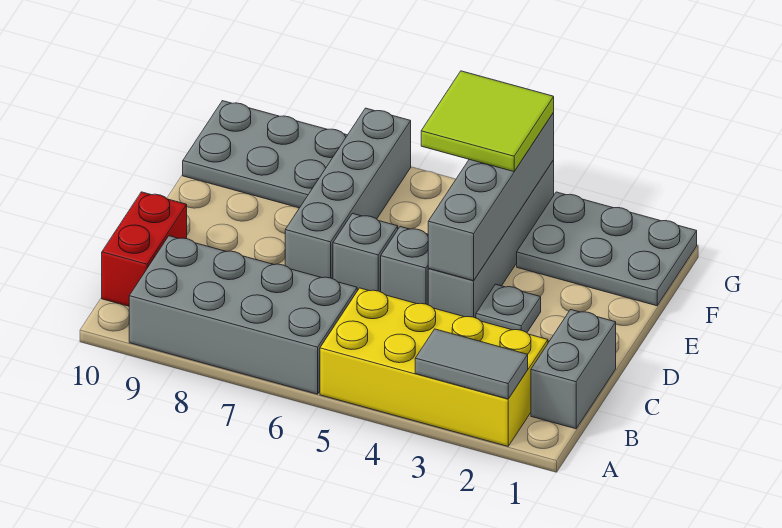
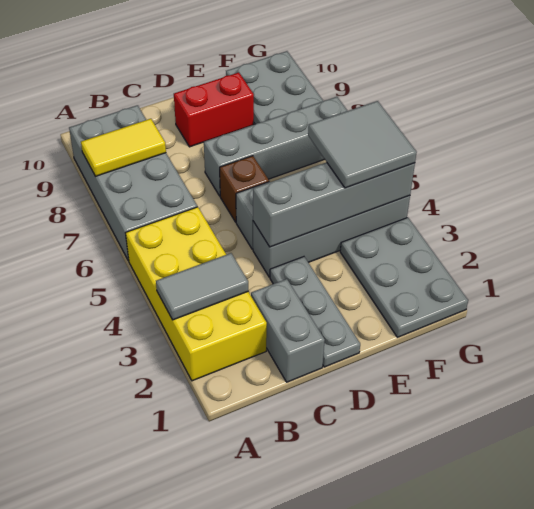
grey tile A2:A3 level 2 -> grey tile A3:B3 level 2
none -> yellow tile A8:B8 level 2
grey brick B1:C1 level 1 -> grey brick C1:C2 level 1
red brick B10:C10 level 1 -> red brick D9:E9 level 1
grey plate D3 level 1 -> grey plate D1:D3 level 1
grey brick D6 level 1 -> brown brick D6 level 1
lime tile F4:G5 level 3 -> grey tile F4:G5 level 3

